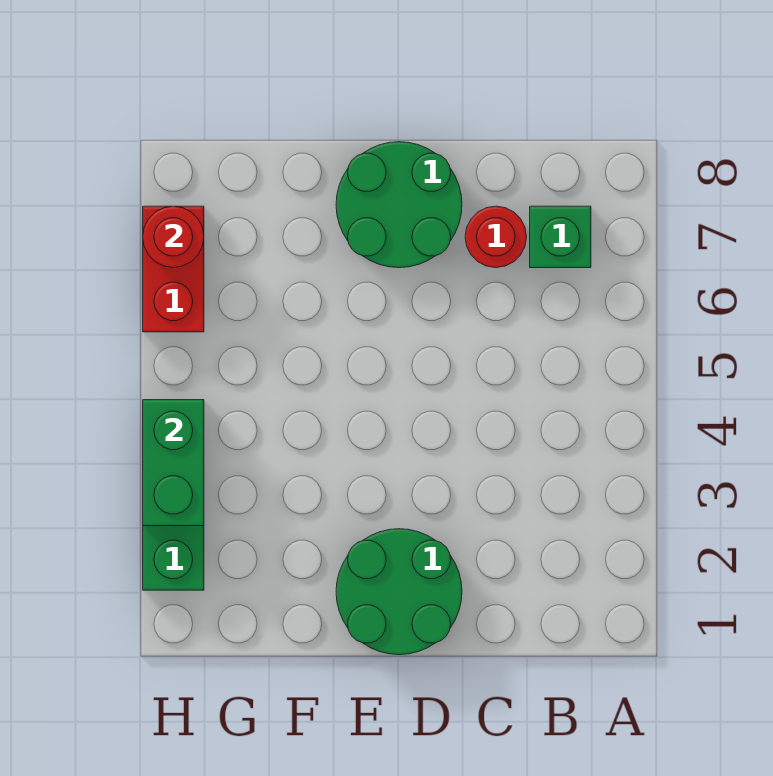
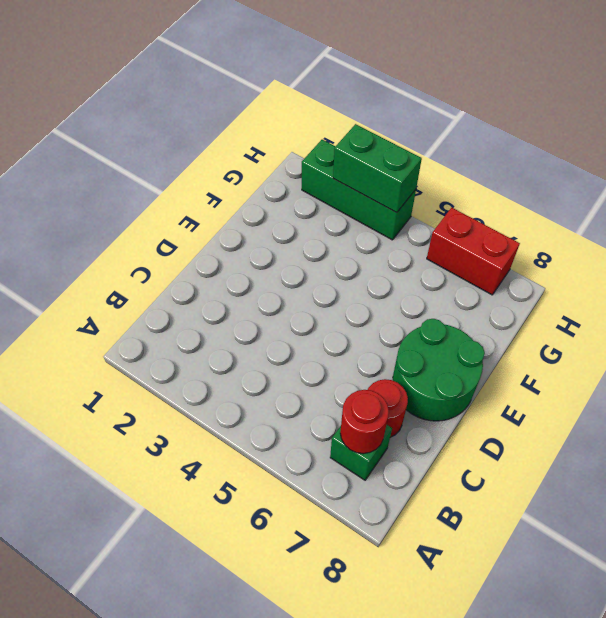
green round brick D1:E2 level 1 -> none
red round brick H7 level 2 -> red round brick B7 level 2

